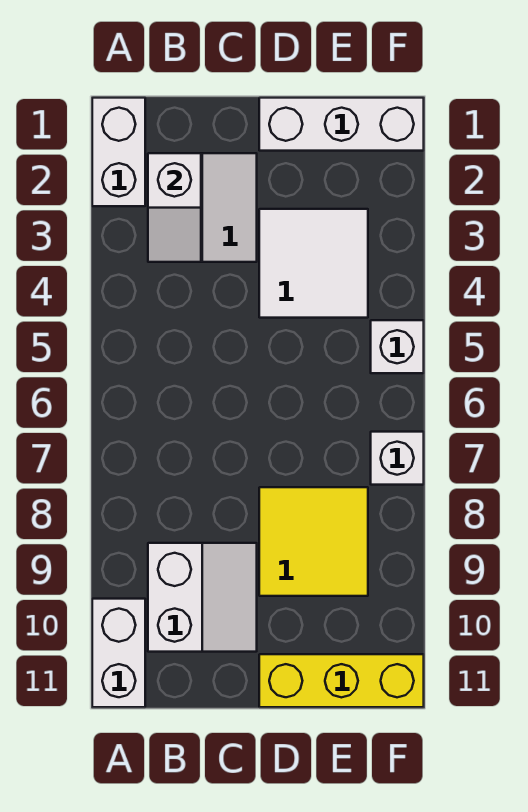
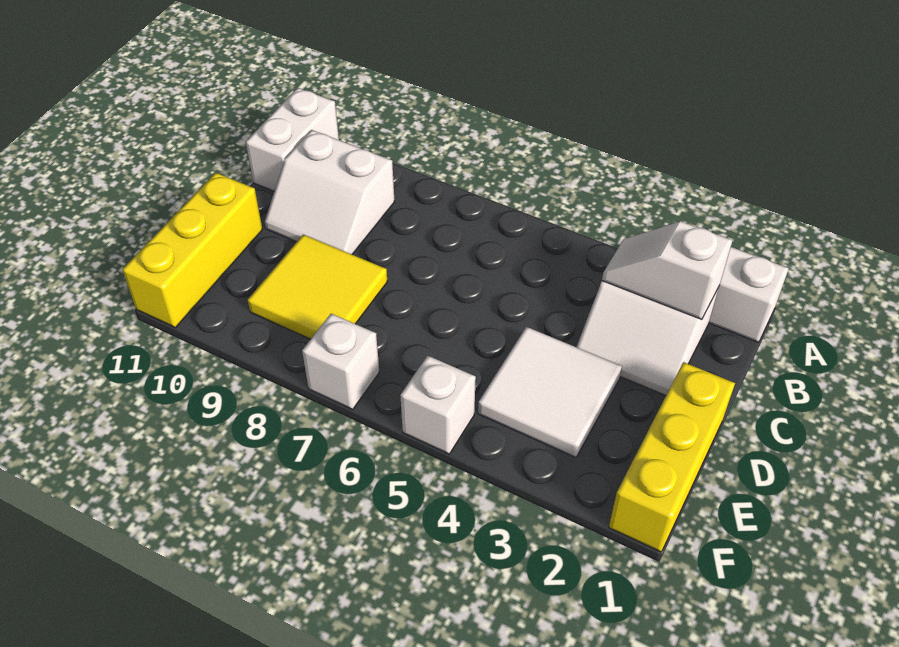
white brick A10:A11 level 1 -> white brick A11:B11 level 1
white brick D1:F1 level 1 -> yellow brick D1:F1 level 1

